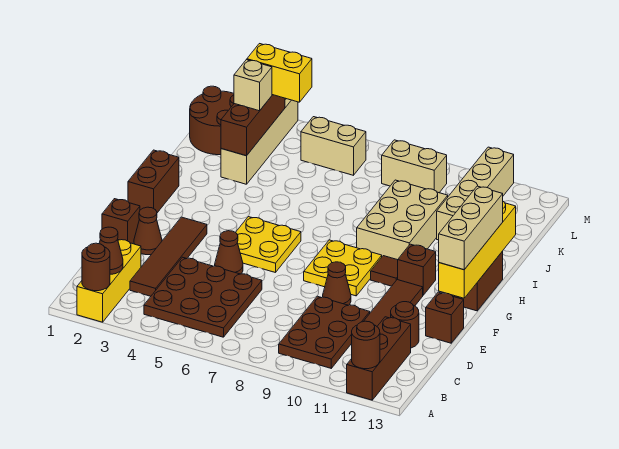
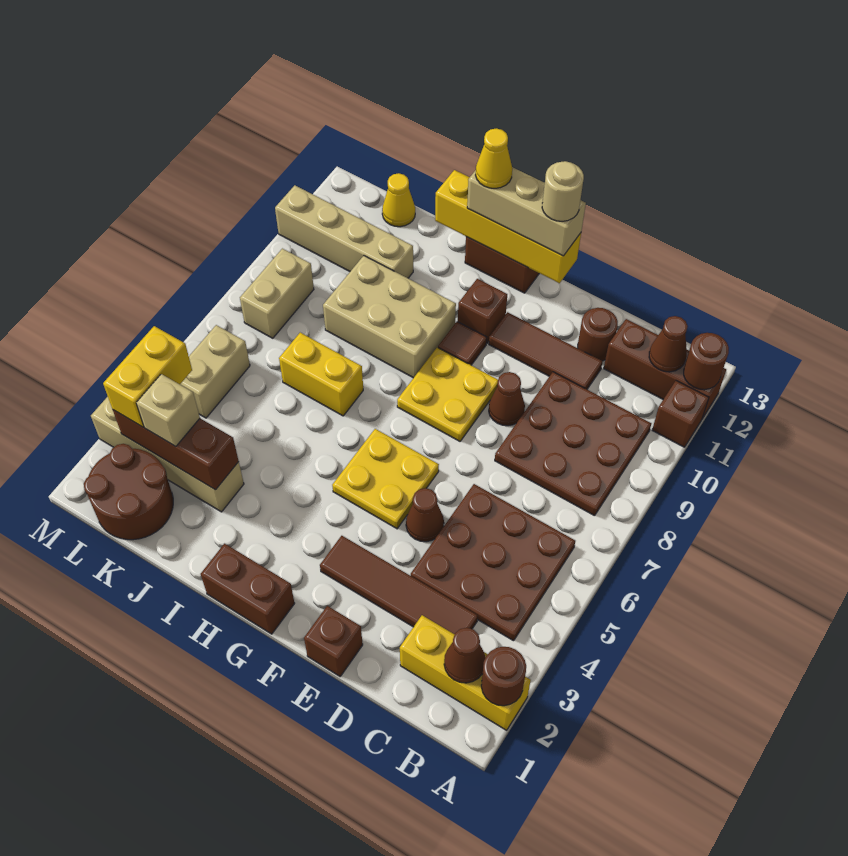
brown plate B9:D10 level 1 -> brown plate B8:D10 level 1
brown cone E2 level 1 -> brown cone B12 level 2
brown brick E13 level 1 -> brown brick A11 level 1
none -> tan round brick F13 level 4
none -> yellow cone H13 level 4
none -> yellow brick I7:J7 level 1
none -> yellow cone K13 level 1

